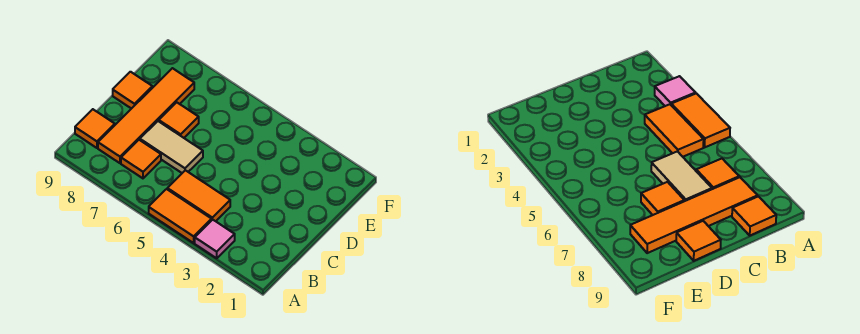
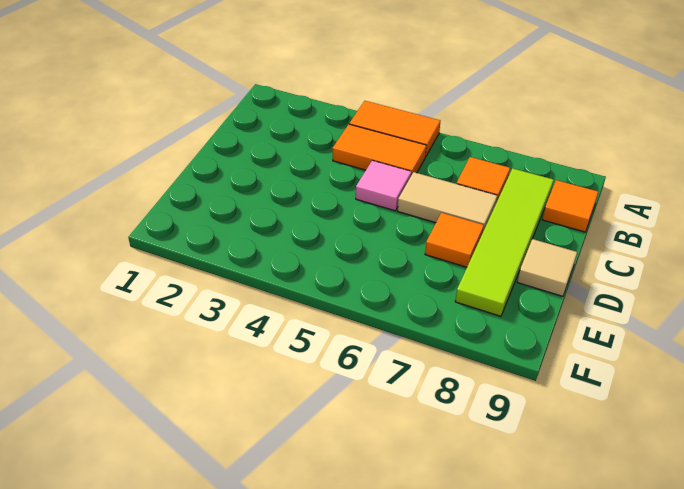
pink tile A3 level 1 -> pink tile C5 level 1
orange tile B8:E8 level 1 -> lime tile B8:E8 level 1
orange tile D9 level 1 -> tan tile D9 level 1

